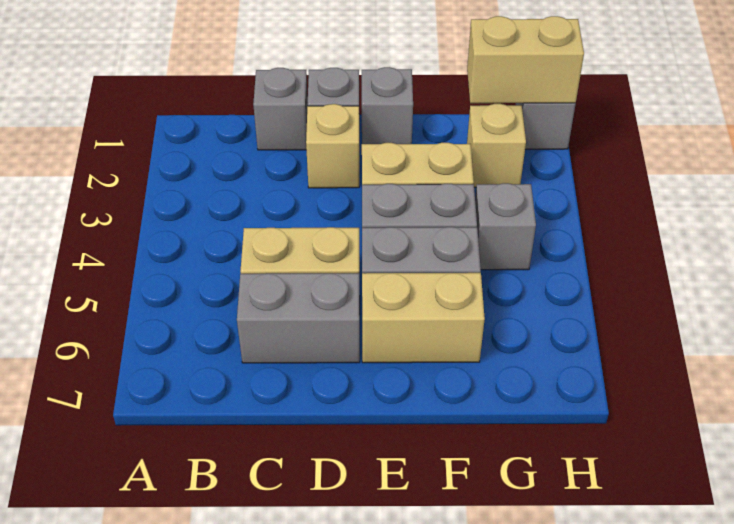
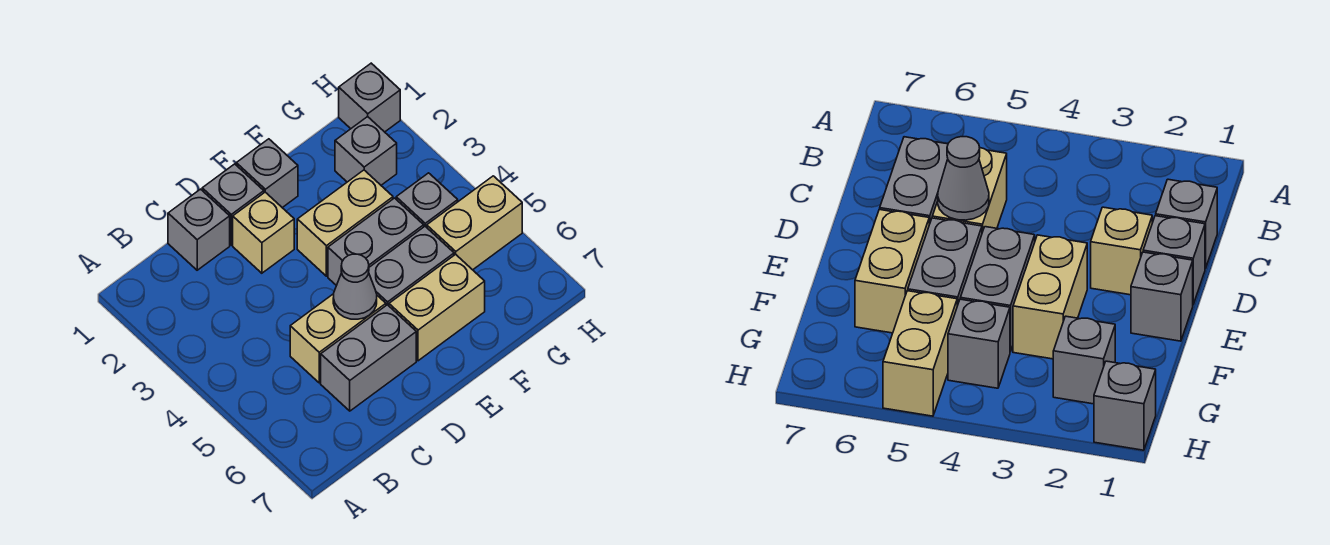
none -> grey cone D5 level 2
tan brick G1:H1 level 2 -> tan brick G5:H5 level 1
tan brick G2 level 1 -> grey brick G2 level 1

